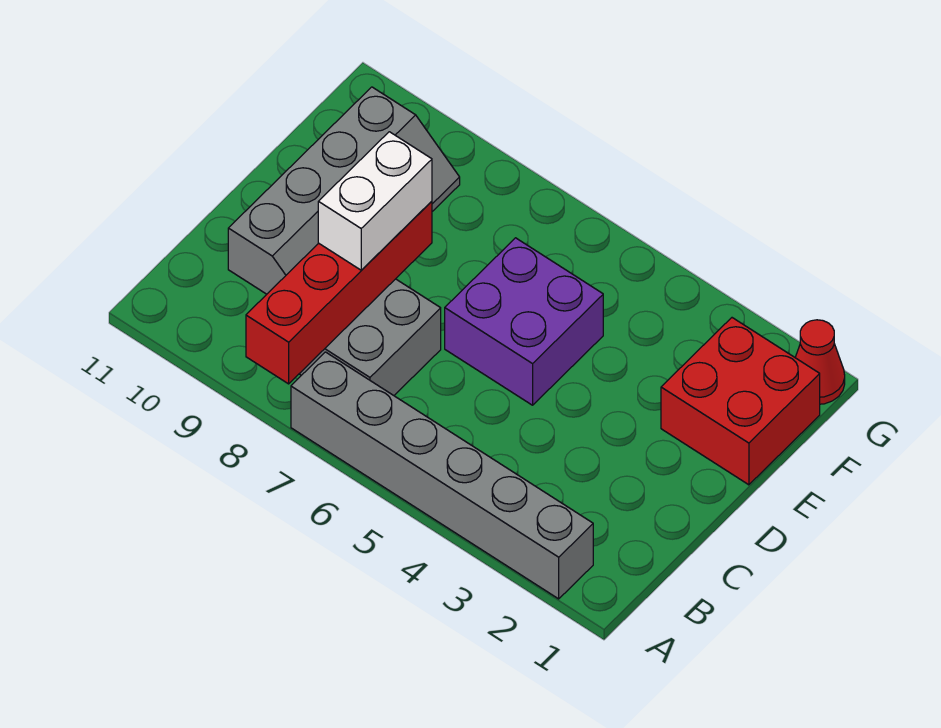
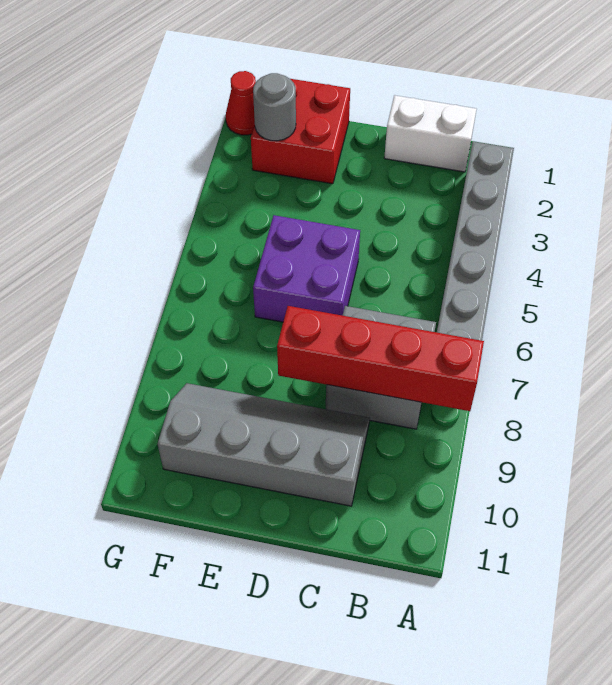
white brick C8:D8 level 3 -> white brick B1:C1 level 1
none -> grey round brick F2 level 2

